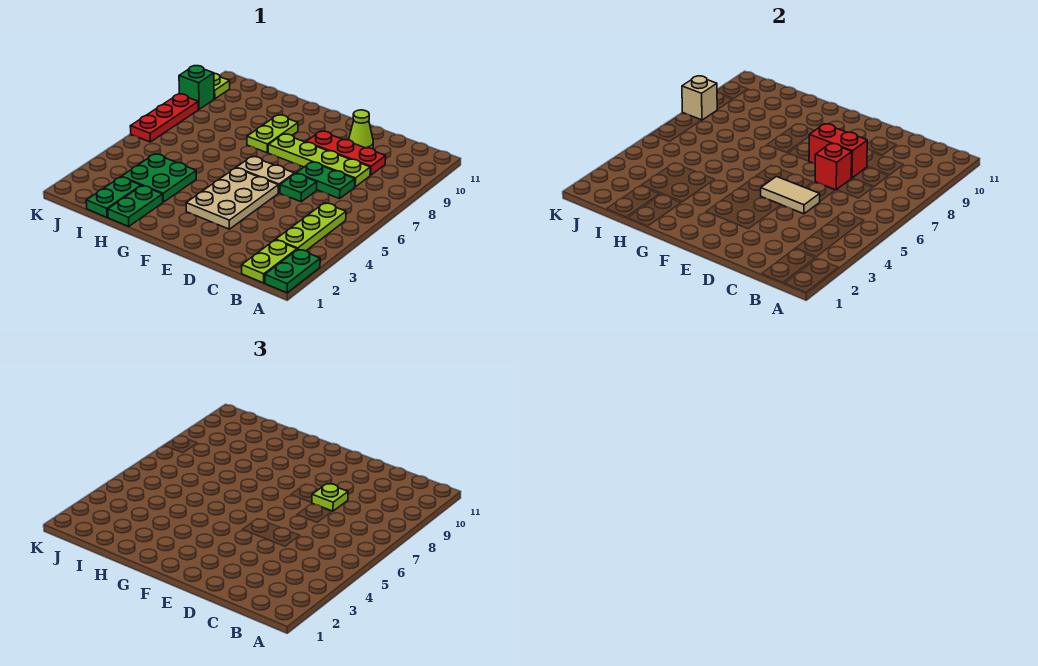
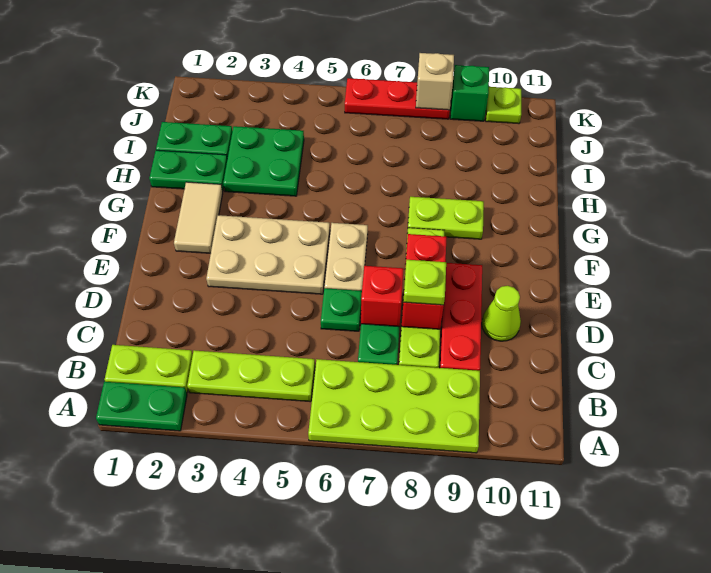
none -> lime plate A6:B9 level 1
tan tile D5:E5 level 2 -> tan tile F2:G2 level 1

